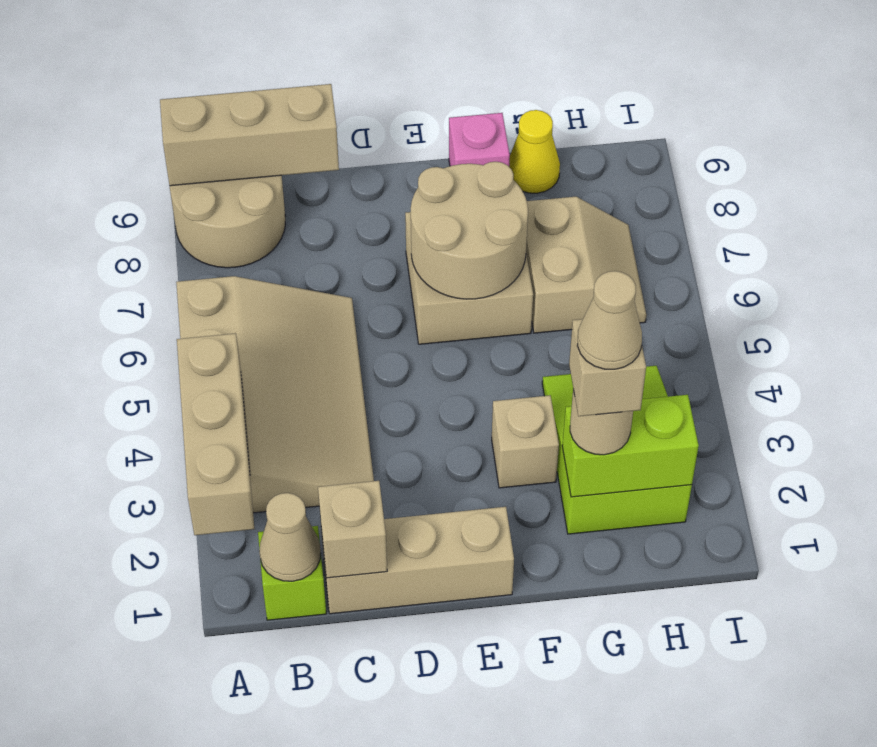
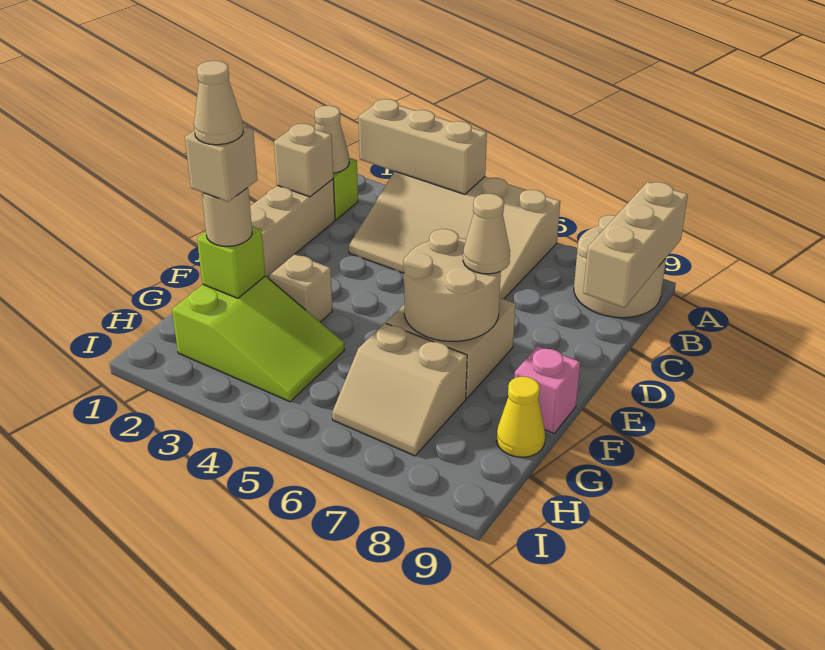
none -> tan cone E7 level 3
lime brick G2:H2 level 2 -> lime brick G2 level 2

